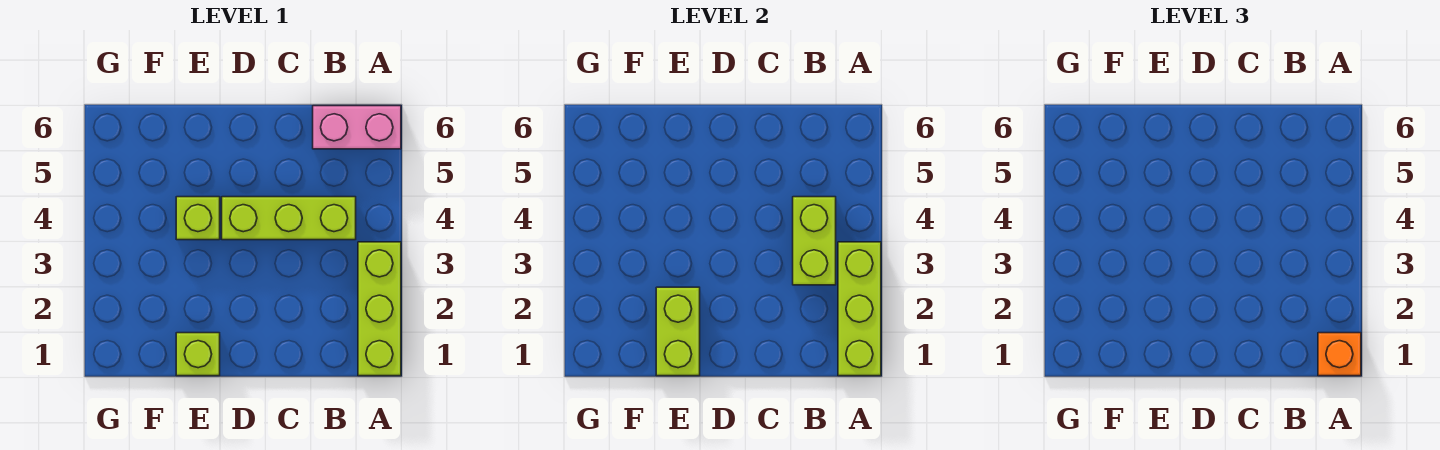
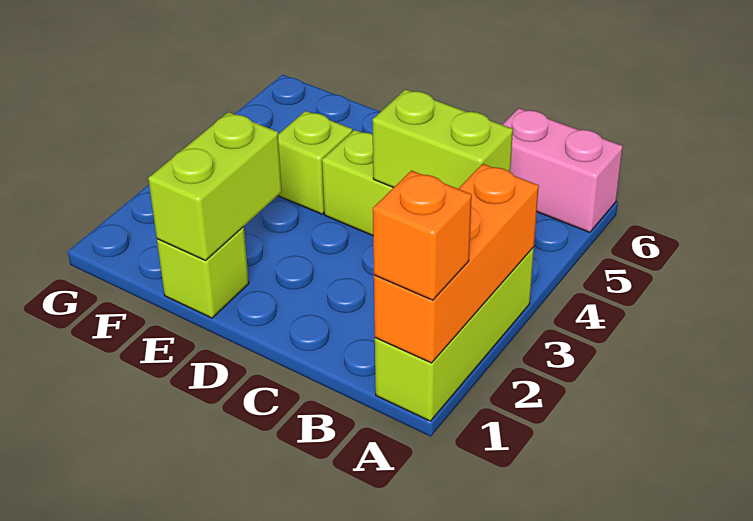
lime brick A1:A3 level 2 -> orange brick A1:A3 level 2
lime brick B3:B4 level 2 -> lime brick B4:C4 level 2

